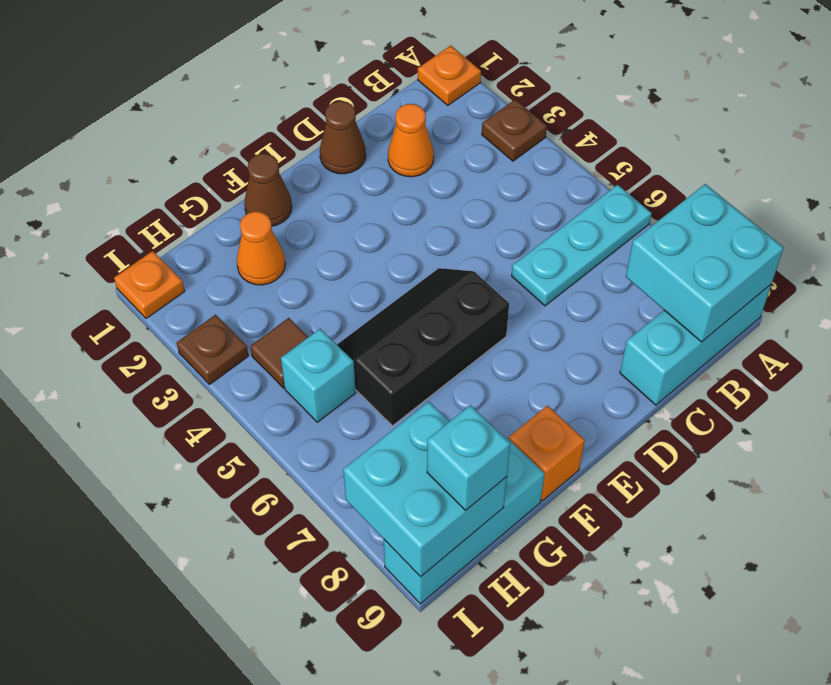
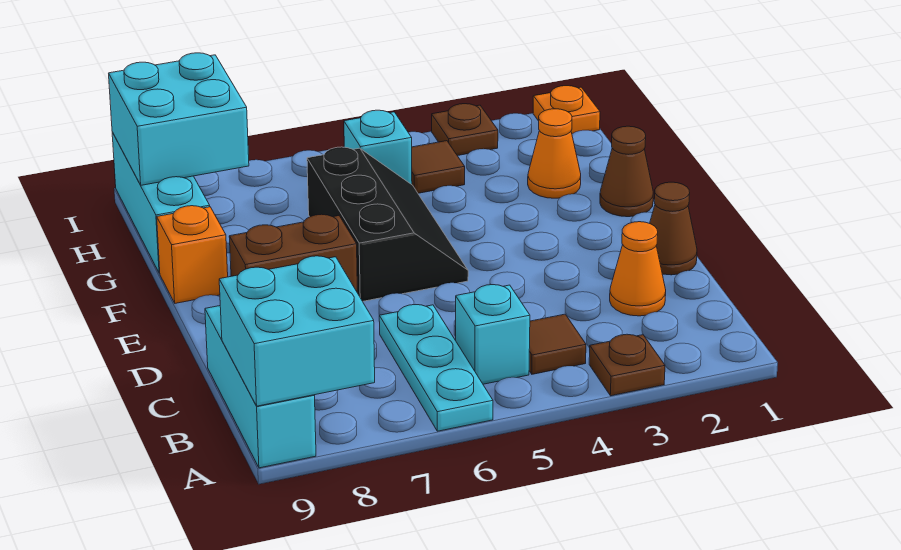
orange plate A1 level 1 -> none
none -> brown tile B4 level 1
none -> brown brick E7:E8 level 1
cyan brick H9 level 3 -> cyan brick B5 level 1

